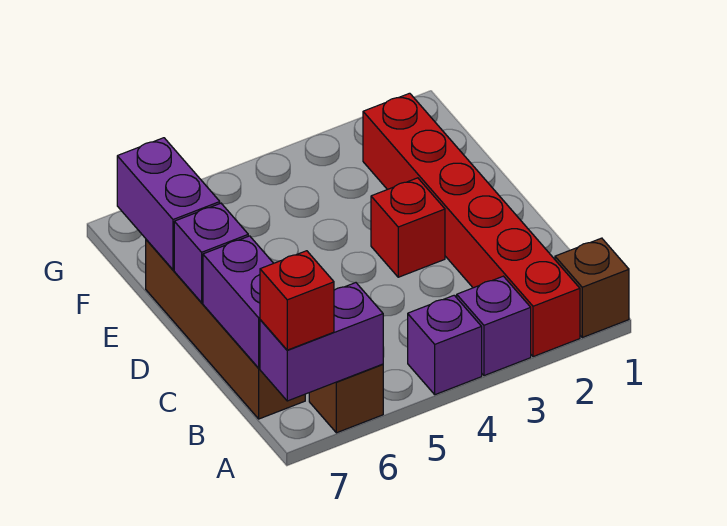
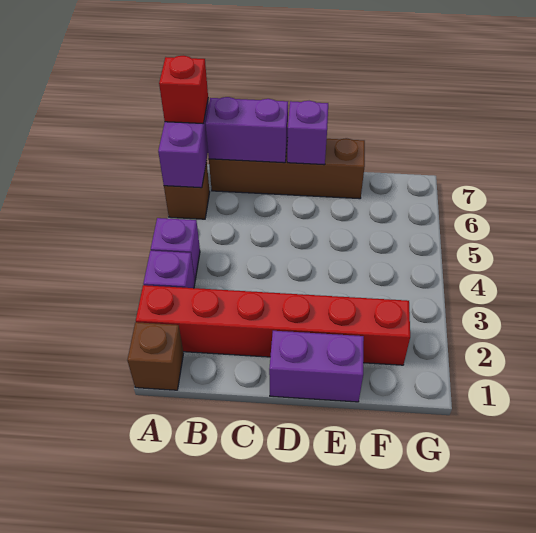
red brick D3 level 1 -> none
purple brick E7:F7 level 2 -> purple brick D1:E1 level 1

